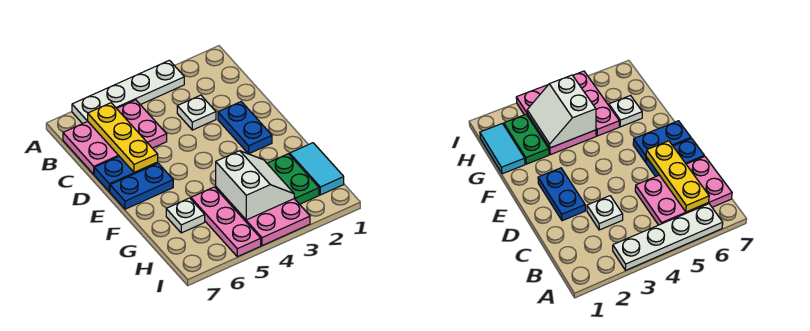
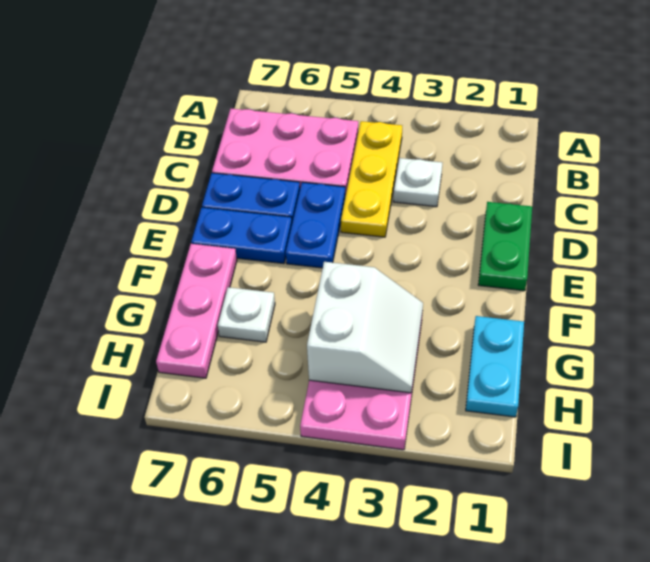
white plate A3:A6 level 1 -> none
yellow plate B6:D6 level 2 -> yellow plate B4:D4 level 1
blue plate D2:E2 level 1 -> blue plate D5:E5 level 1
cyan tile G1:H1 level 1 -> cyan plate G1:H1 level 1
green plate G2:H2 level 1 -> green plate D1:E1 level 1
pink plate G5:I5 level 1 -> pink plate F7:H7 level 1

